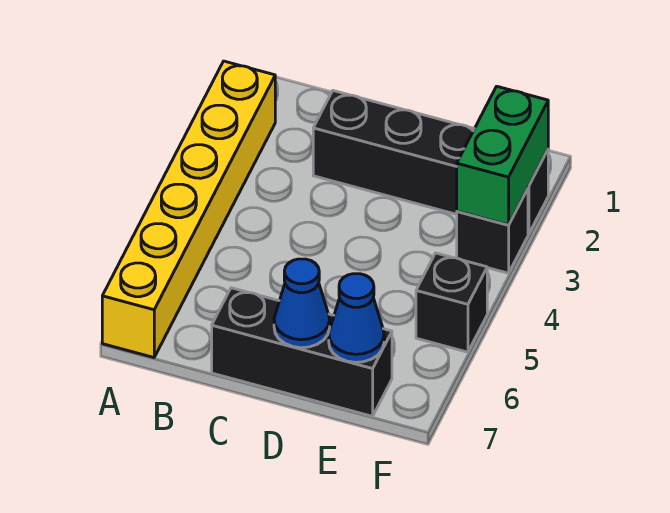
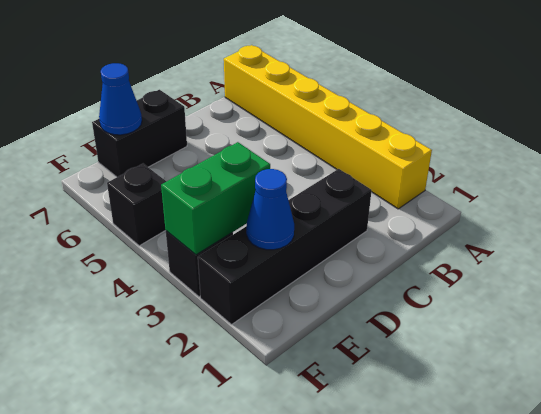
black brick C7:E7 level 1 -> black brick D7:E7 level 1
blue cone D7 level 2 -> blue cone E2 level 2
green brick F2:F3 level 2 -> green brick E3:F3 level 2

